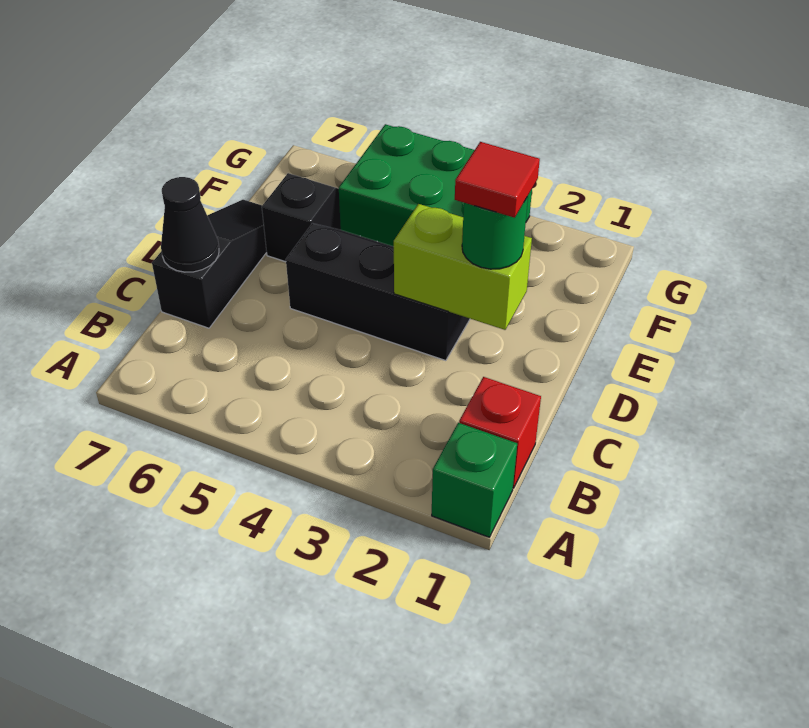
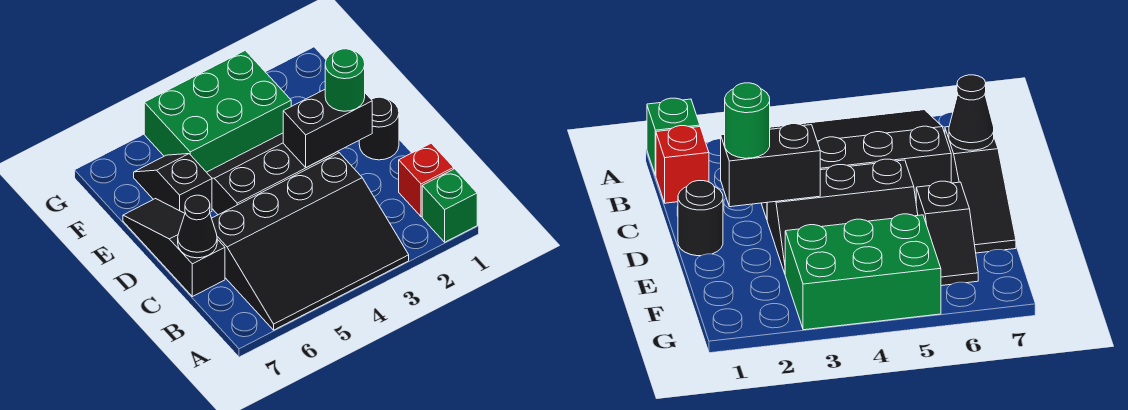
none -> black slope A3:C6 level 1 top C
none -> black round brick D1 level 1
lime brick D2:D3 level 2 -> black brick D2:D3 level 2
red tile D2 level 4 -> none

